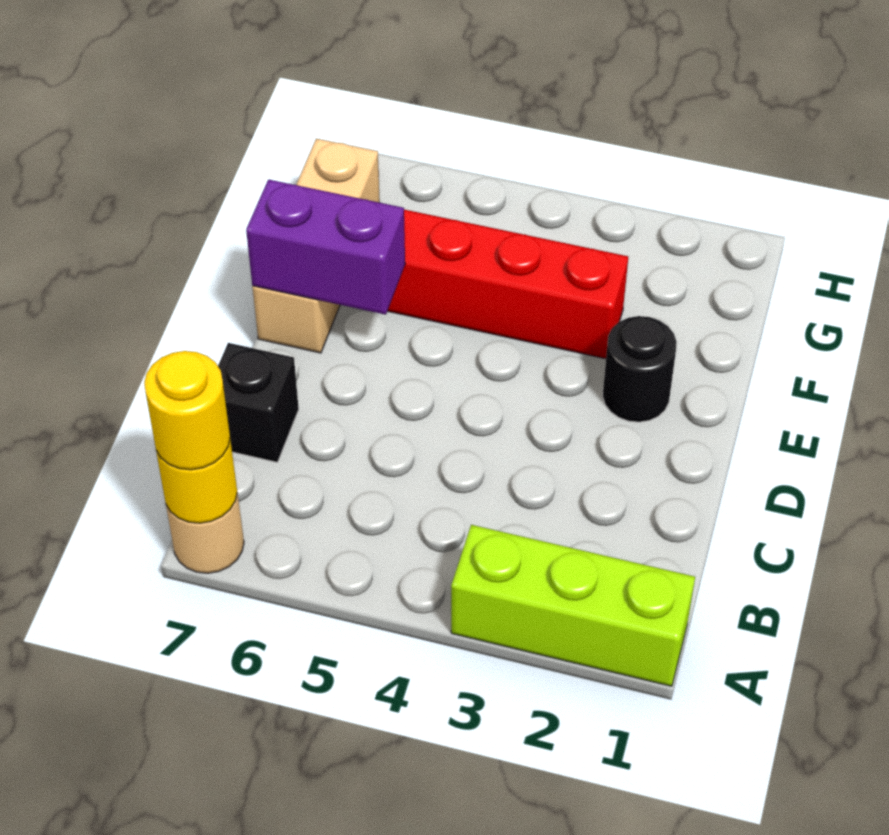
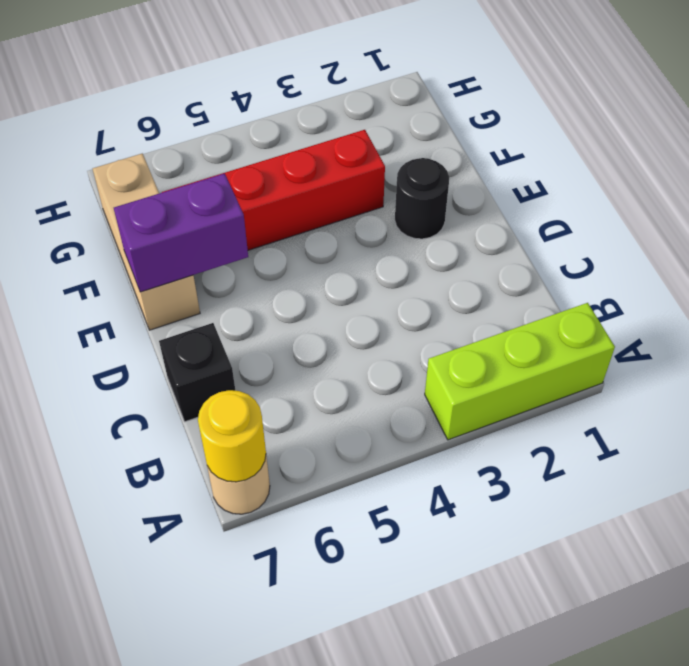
yellow round brick A7 level 3 -> none

